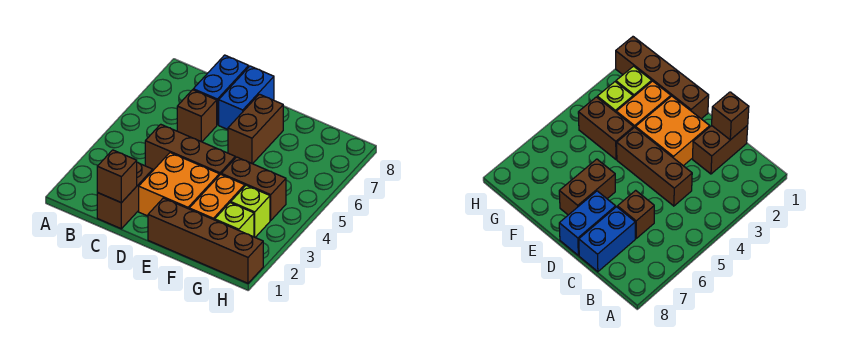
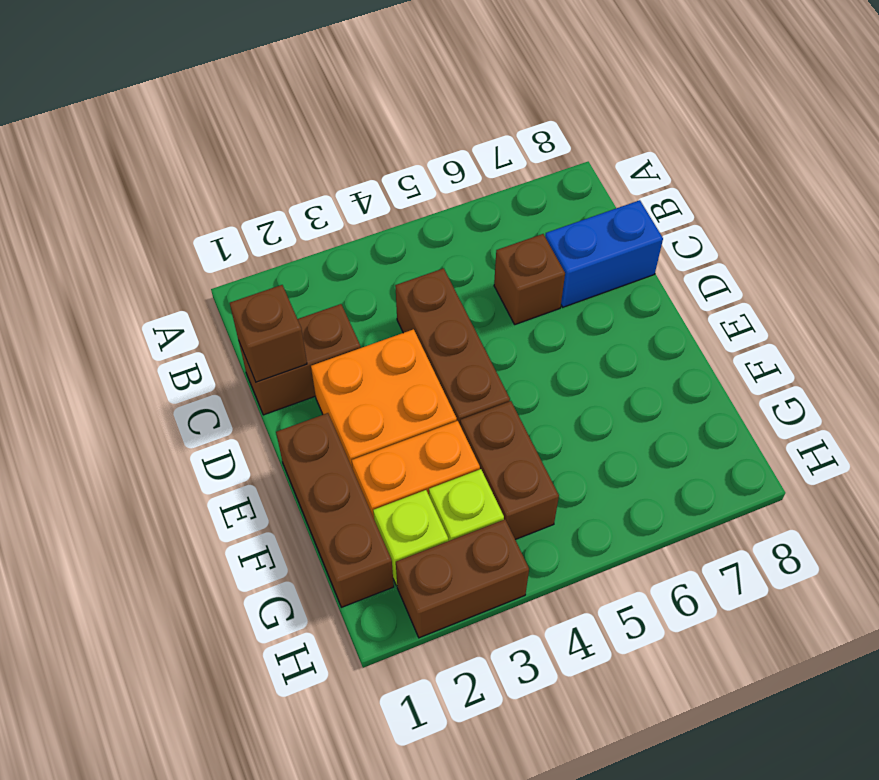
blue brick D7:D8 level 1 -> none
brown brick E1:H1 level 1 -> brown brick E1:G1 level 1
brown brick E6:E7 level 1 -> brown brick H2:H3 level 1

